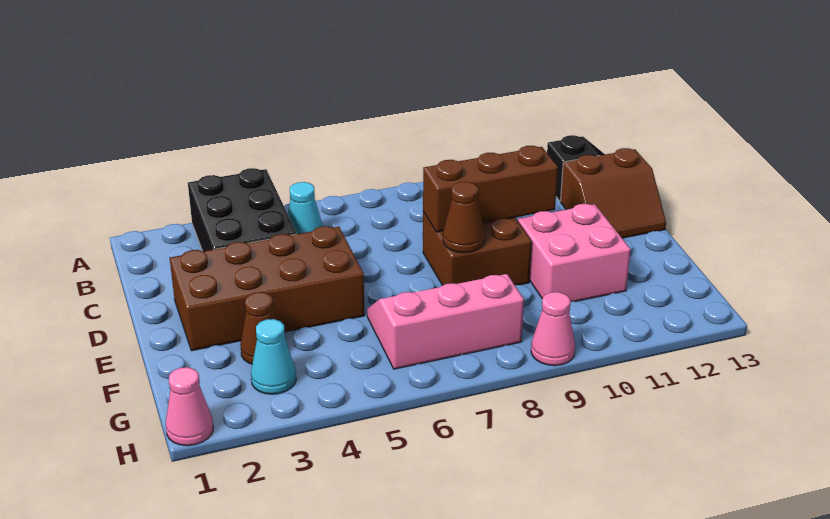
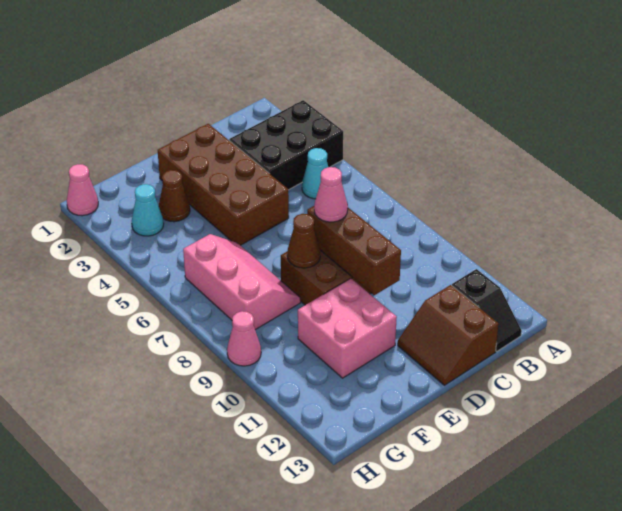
none -> pink cone D8 level 3

